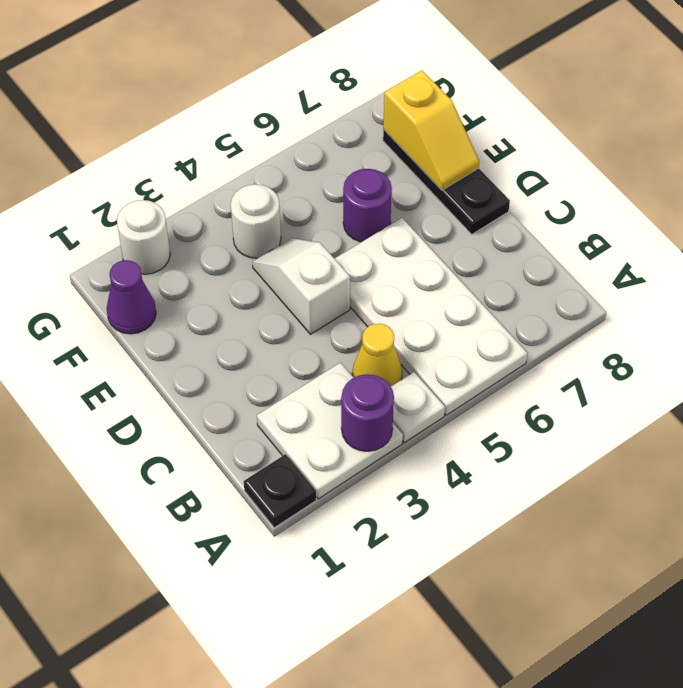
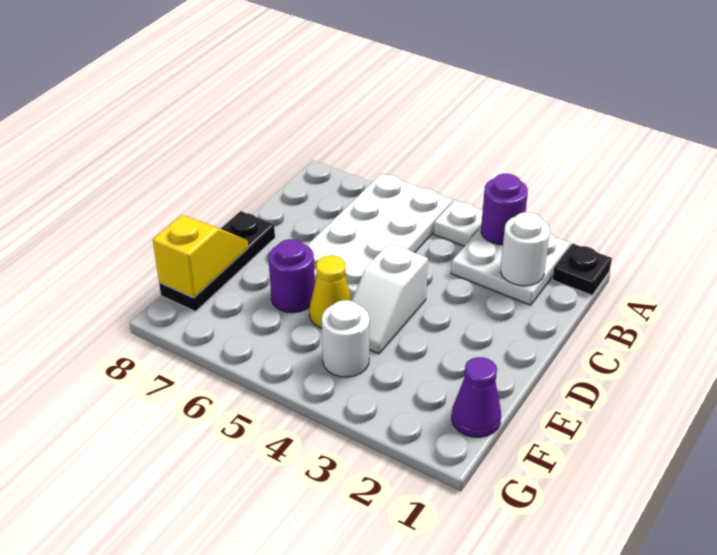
yellow cone B4 level 1 -> yellow cone E5 level 1
white round brick G2 level 1 -> white round brick B2 level 2

